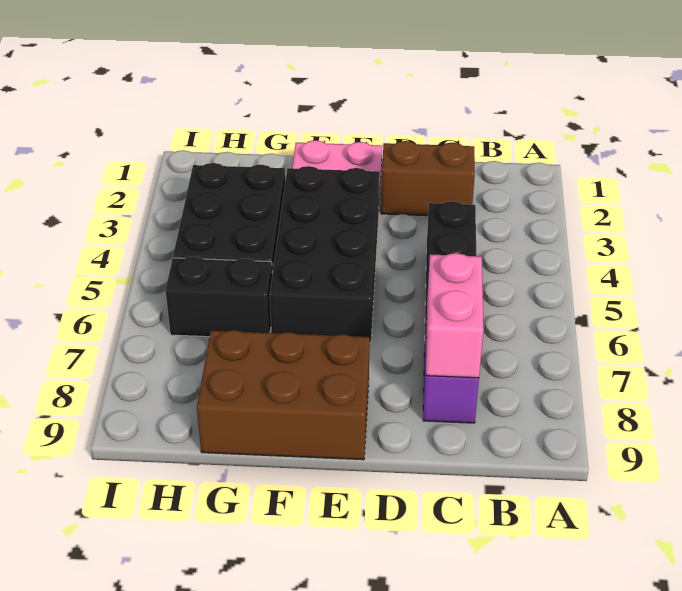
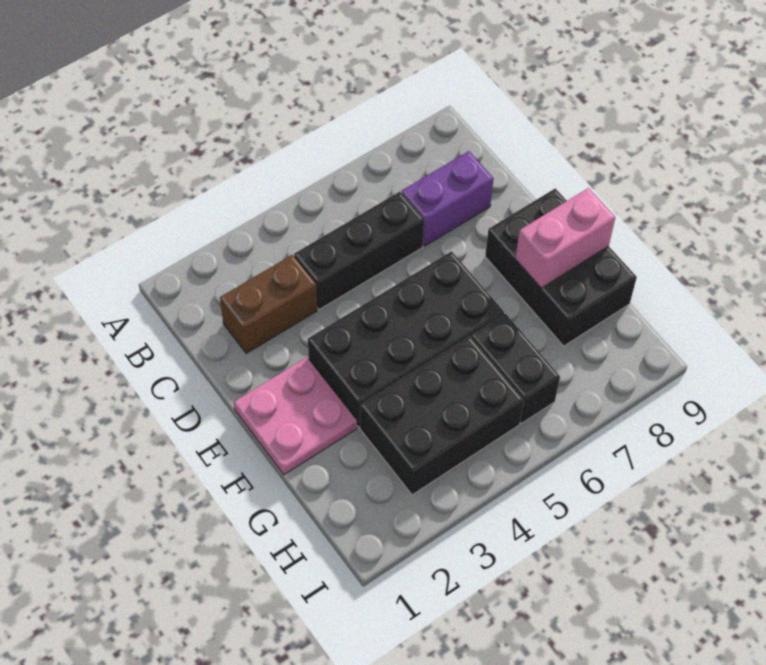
brown brick C2:D2 level 1 -> brown brick C2:C3 level 1
pink brick C7:C8 level 2 -> pink brick F8:F9 level 2
brown brick E8:G9 level 1 -> black brick E8:G9 level 1

